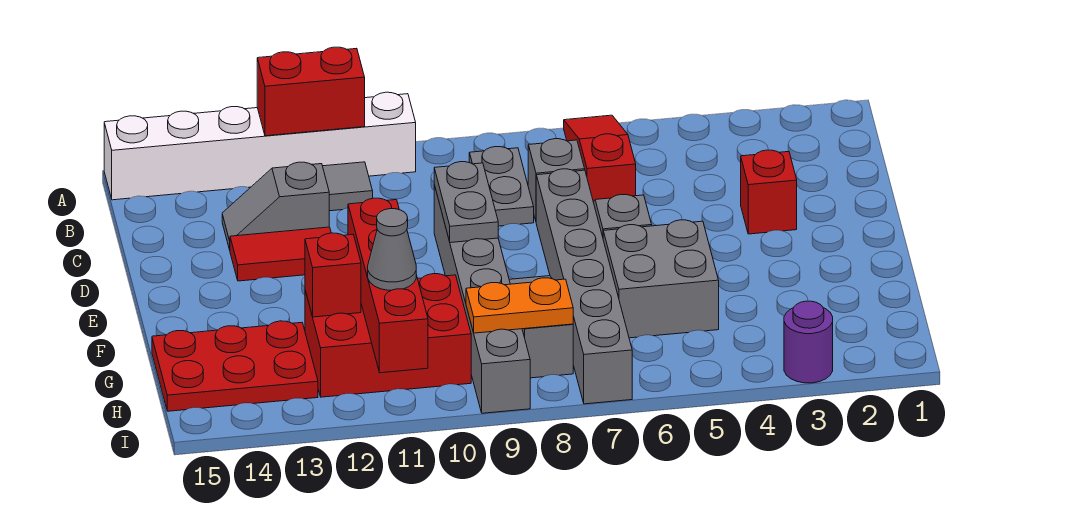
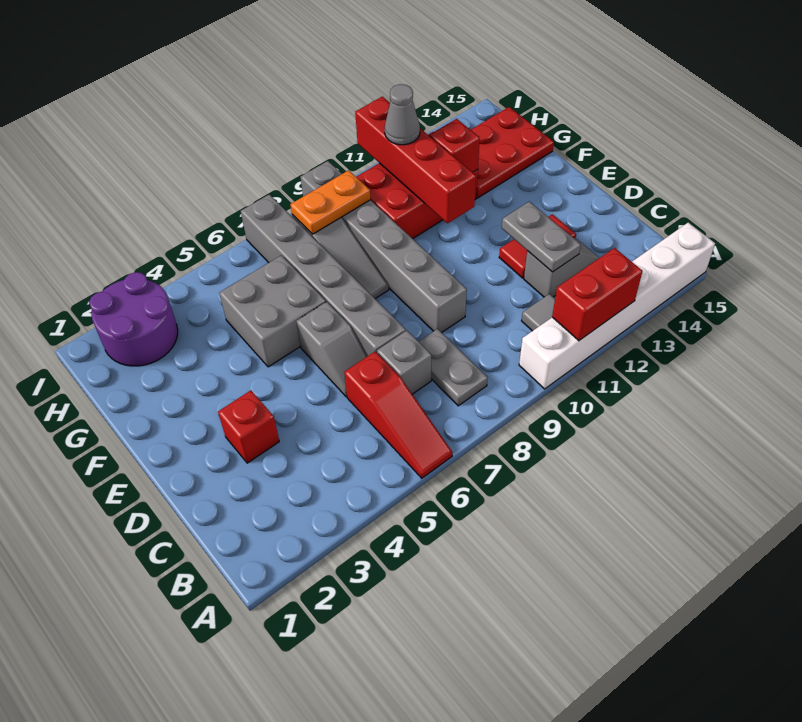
grey plate D9:E9 level 2 -> grey plate C12:D12 level 2
purple round brick I3 level 1 -> purple round brick H2:I3 level 1

